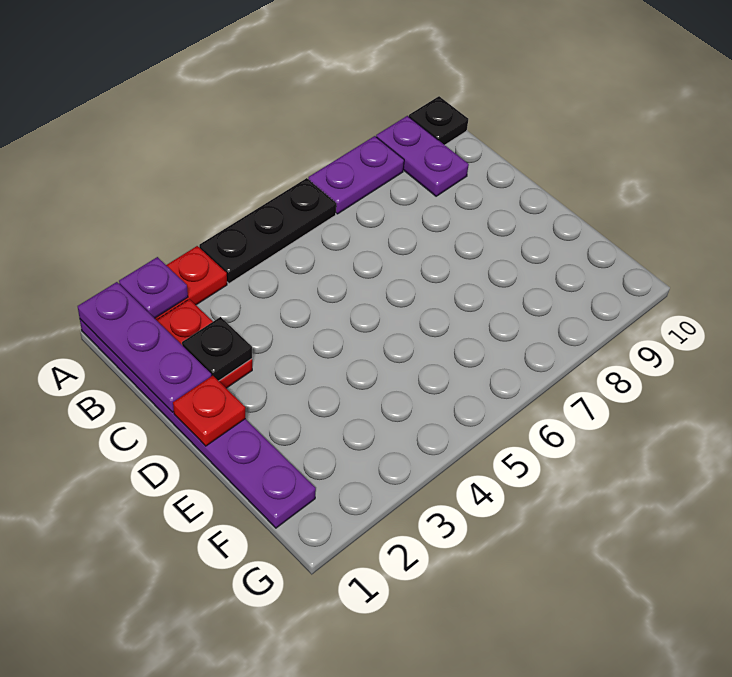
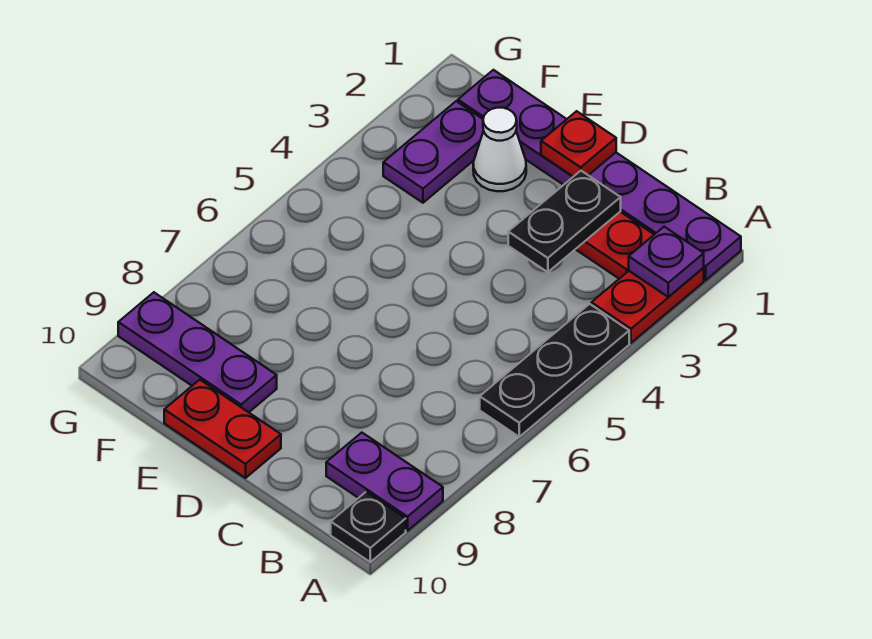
purple plate A1:C1 level 2 -> purple plate E9:G9 level 1
purple plate A7:A8 level 1 -> purple plate F2:F3 level 1
black plate C2 level 2 -> black plate C2:C3 level 2
none -> red plate D10:E10 level 1
none -> white cone E2 level 1

